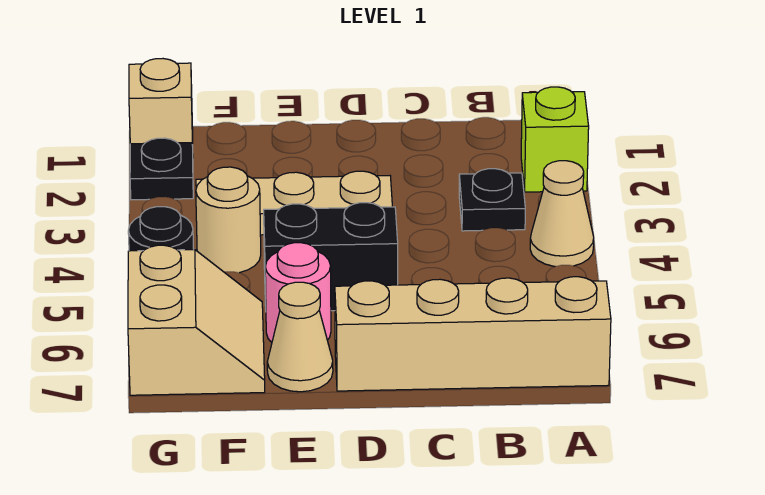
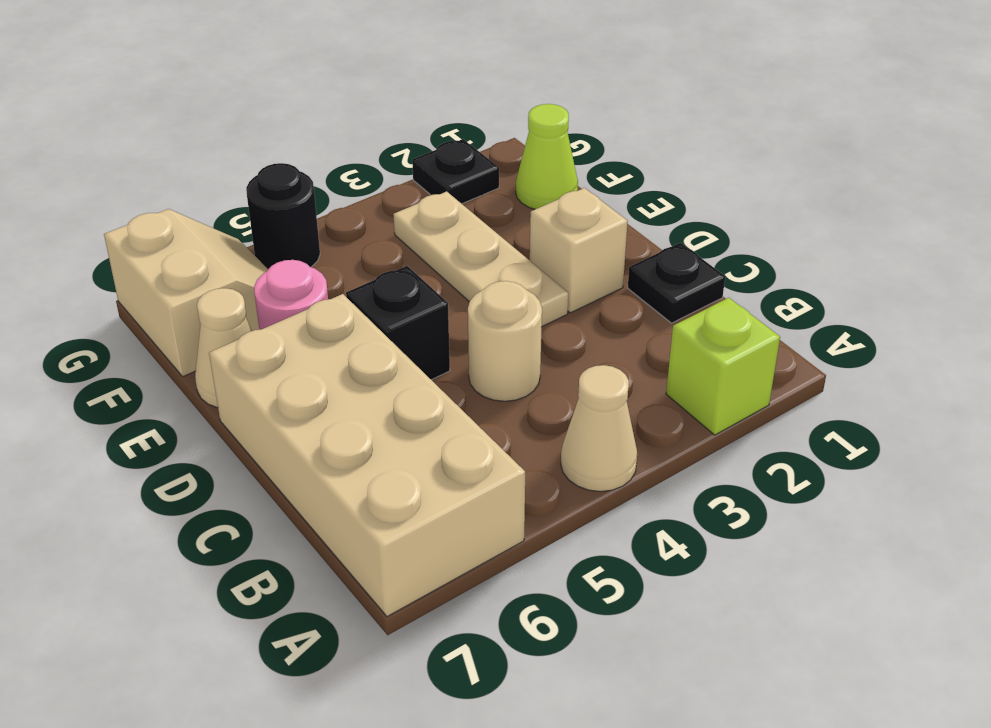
tan brick A7:D7 level 1 -> tan brick A6:D7 level 1
black plate B3 level 1 -> black plate C1 level 1
black brick D5:E5 level 1 -> black brick D5 level 1
none -> lime cone F1 level 1
tan round brick F4 level 1 -> tan round brick C4 level 1
tan slope F6:G7 level 1 top G -> tan slope F6:G7 level 1 top 7
tan brick G1 level 1 -> tan brick D2 level 1

